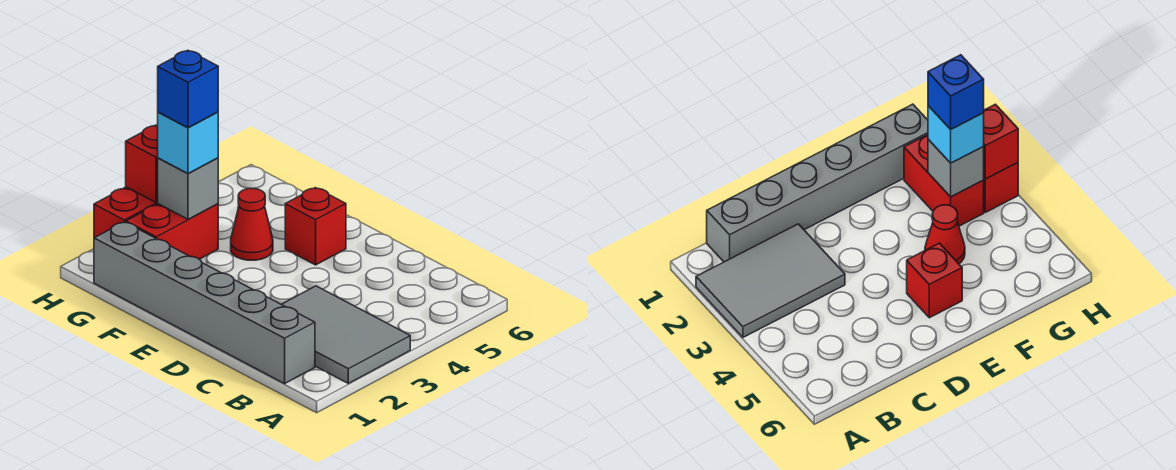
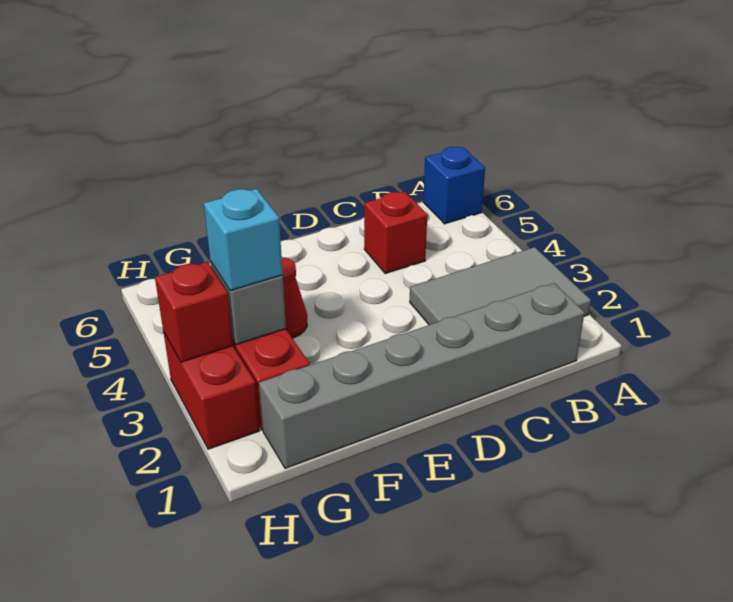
red brick E5 level 1 -> red brick C5 level 1
blue brick G3 level 4 -> blue brick A6 level 1

